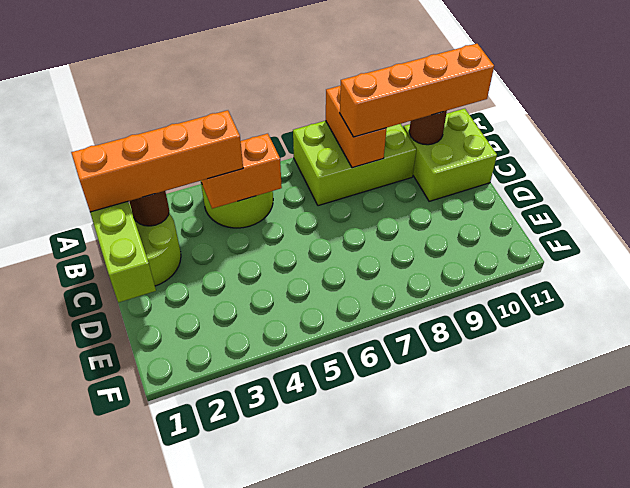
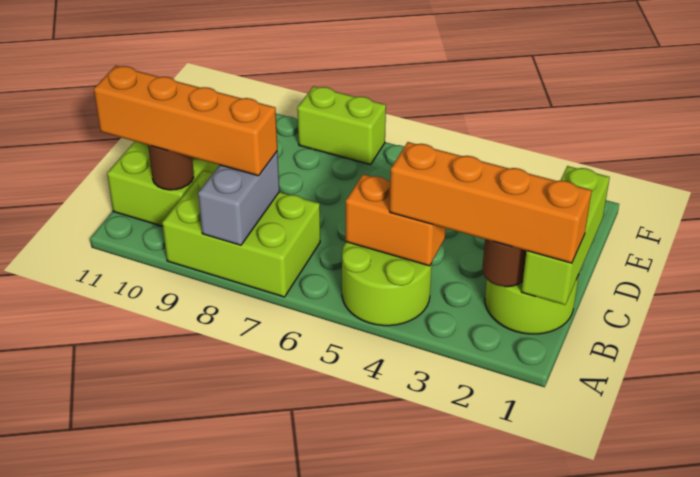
orange brick A8:B8 level 2 -> grey brick A8:B8 level 2
none -> lime brick F7:F8 level 1

